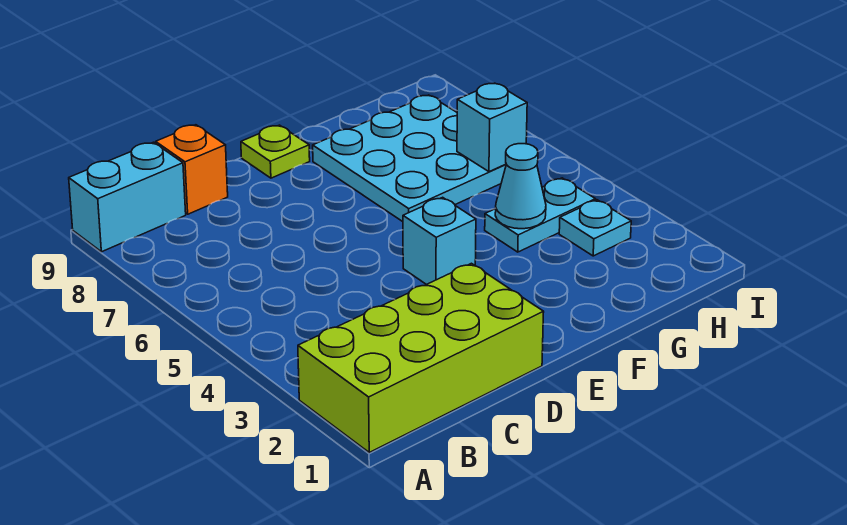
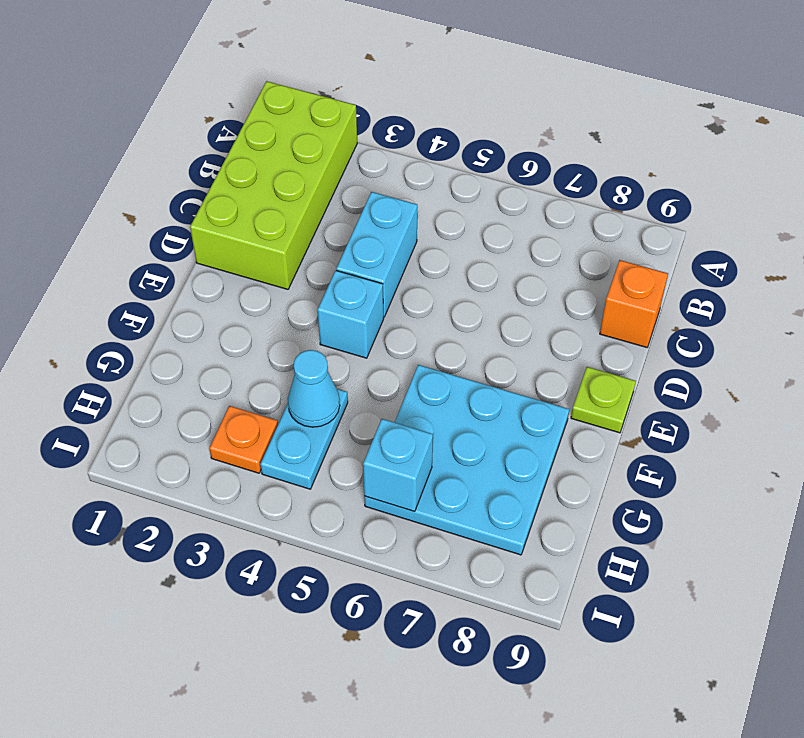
cyan brick A9:B9 level 1 -> cyan brick C4:D4 level 1
cyan plate H3 level 1 -> orange plate H3 level 1

